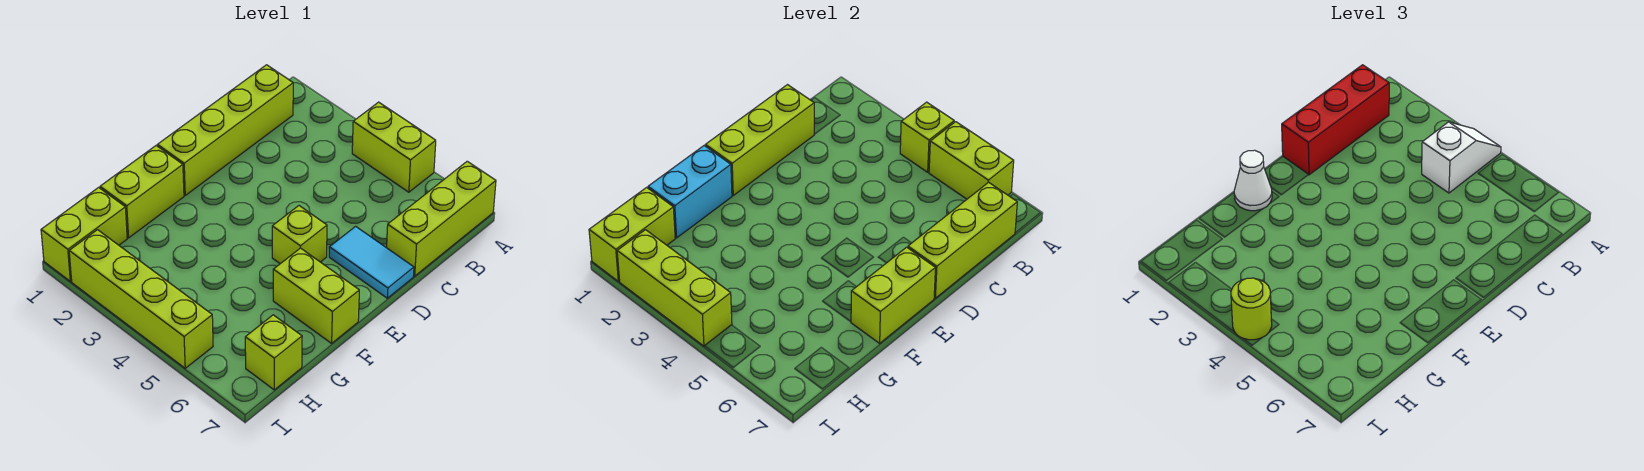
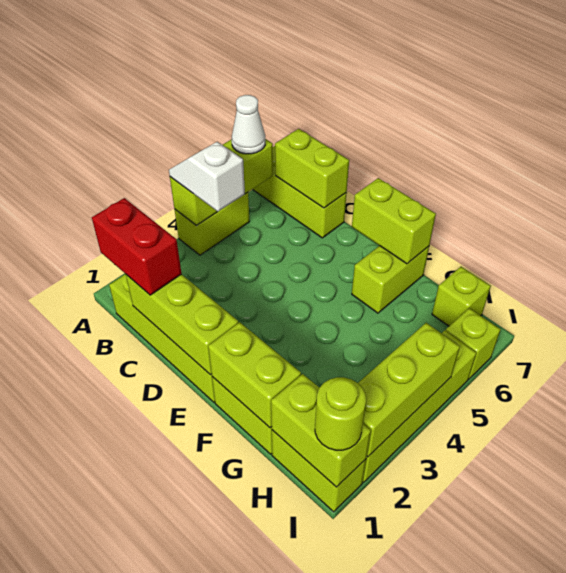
red brick B1:D1 level 3 -> red brick B1:C1 level 3
lime brick B7:D7 level 2 -> lime brick B7:C7 level 2
cyan tile D6:D7 level 1 -> none
lime brick E5 level 1 -> lime brick I6 level 1
cyan brick F1:G1 level 2 -> lime brick F1:G1 level 2
white cone F1 level 3 -> white cone A6 level 3
lime round brick I4 level 3 -> lime round brick I1 level 3

